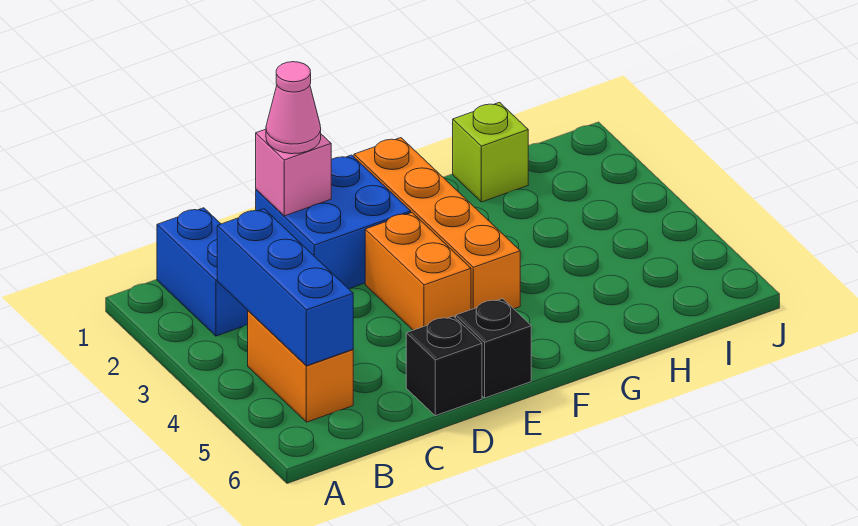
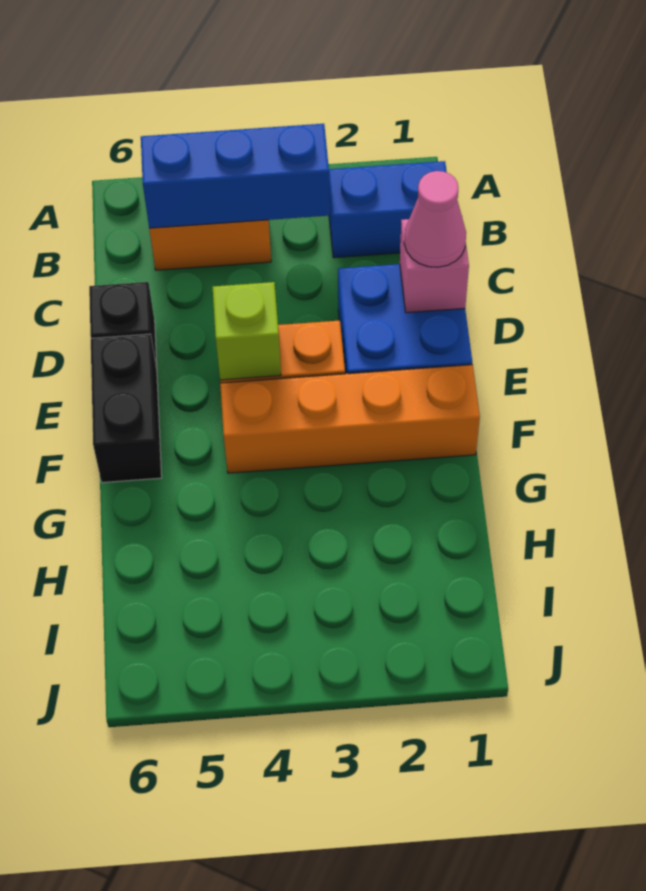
black brick E6 level 1 -> black brick E6:F6 level 1
lime brick H1 level 1 -> lime brick E4 level 2

